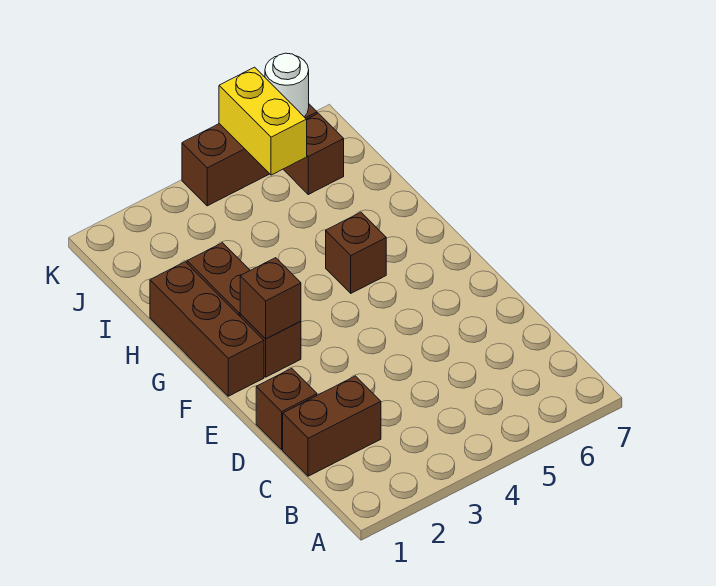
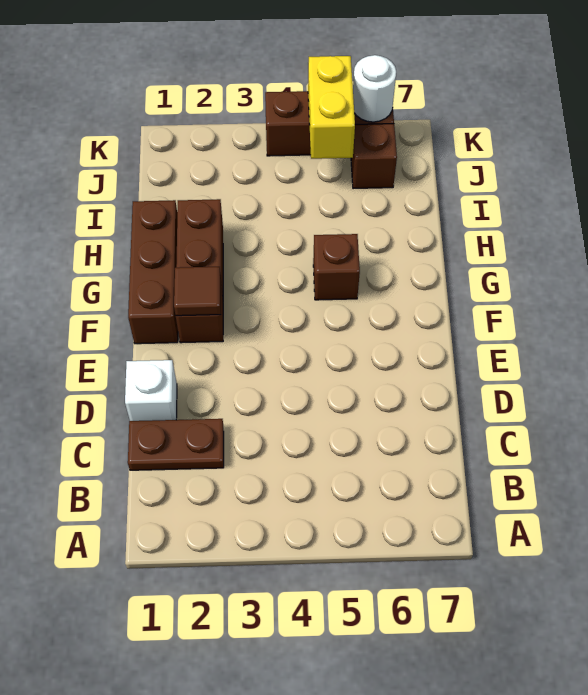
brown brick C1:C2 level 1 -> brown plate C1:C2 level 1
brown brick D1 level 1 -> white brick D1 level 1
brown brick F2 level 2 -> brown tile F2 level 2

